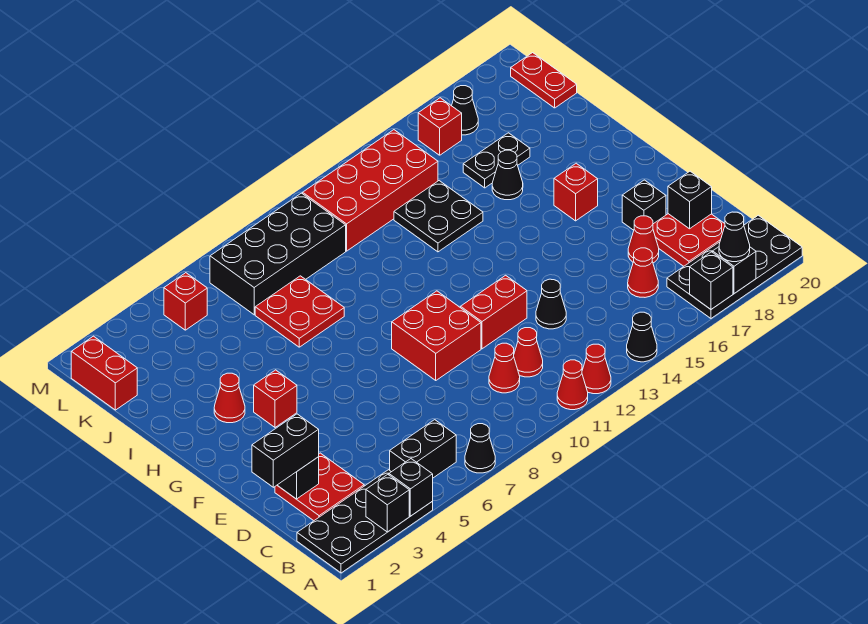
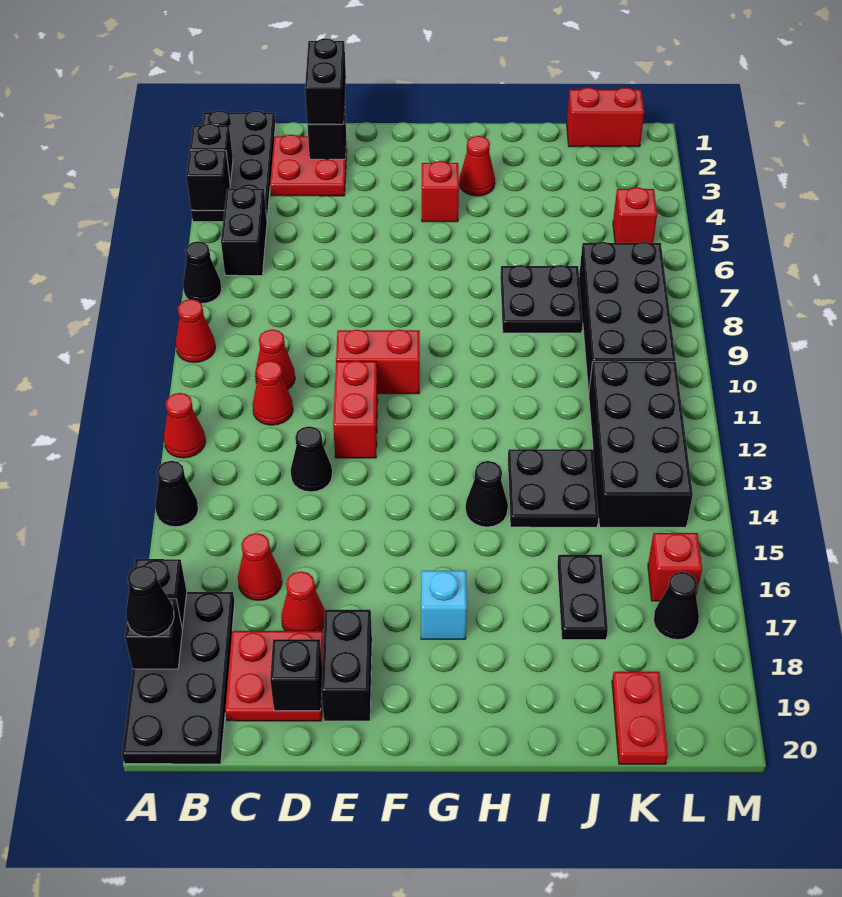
red cone A11 level 1 -> red cone A9 level 1
red brick E9:F10 level 1 -> red brick E10:F10 level 1
black brick E18 level 1 -> black brick E18:E19 level 1
red brick G17 level 1 -> cyan brick G17 level 1
red plate I7:J8 level 1 -> black plate I7:J8 level 1
black cone I16 level 1 -> black cone H14 level 1
red brick K11:L14 level 1 -> black brick K11:L14 level 1
red plate K20:L20 level 1 -> red plate K19:K20 level 1

